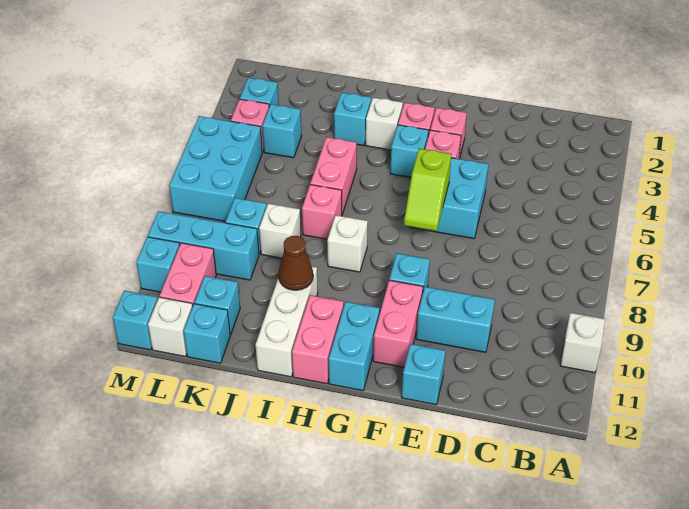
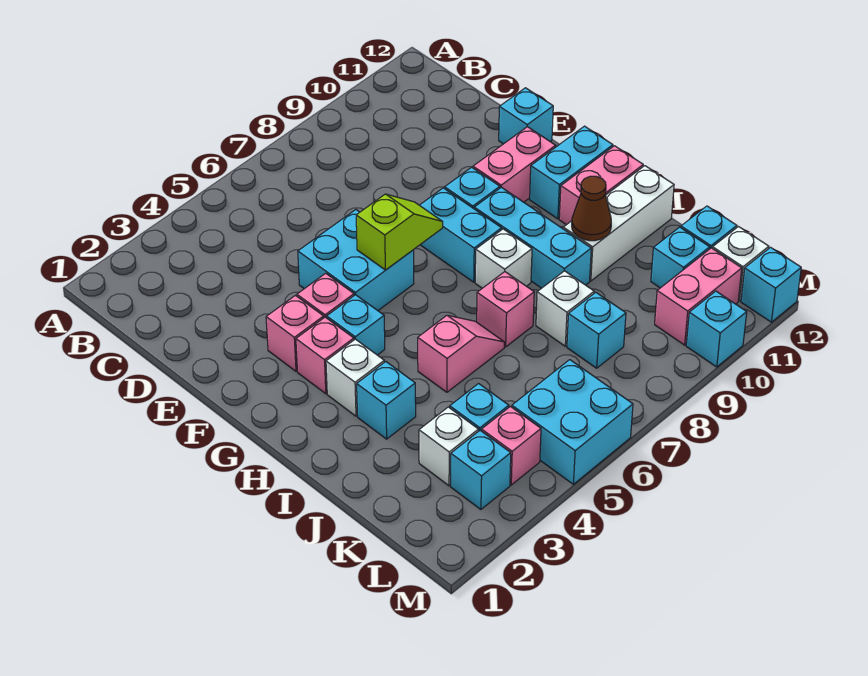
white brick A10 level 1 -> white brick K3 level 1
cyan brick D10:E10 level 1 -> cyan brick F8:G8 level 1
pink brick I5:I6 level 1 -> pink slope I5:I6 level 1 top 5
cyan brick K9:M9 level 1 -> cyan brick G9:I9 level 1
cyan brick L5:M7 level 1 -> cyan brick L5:M6 level 1

